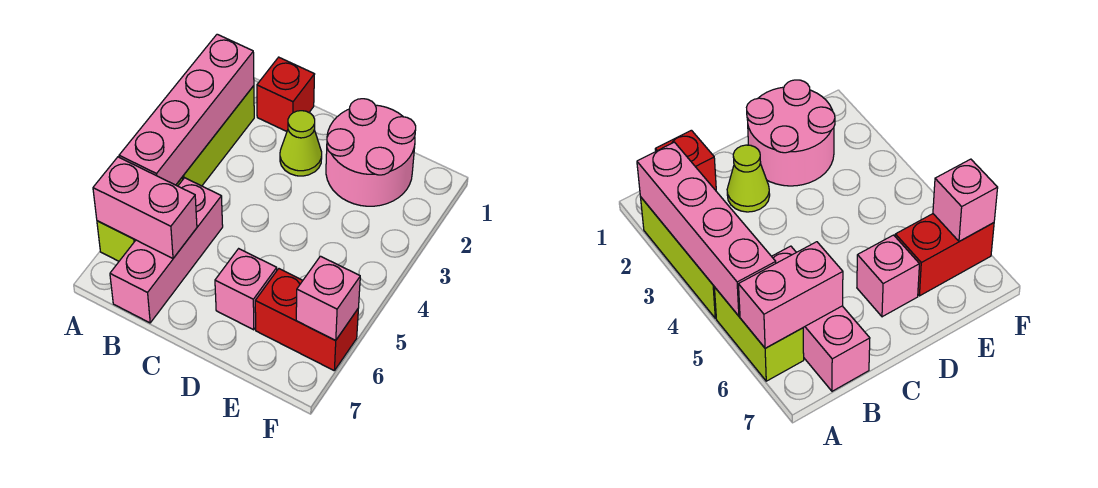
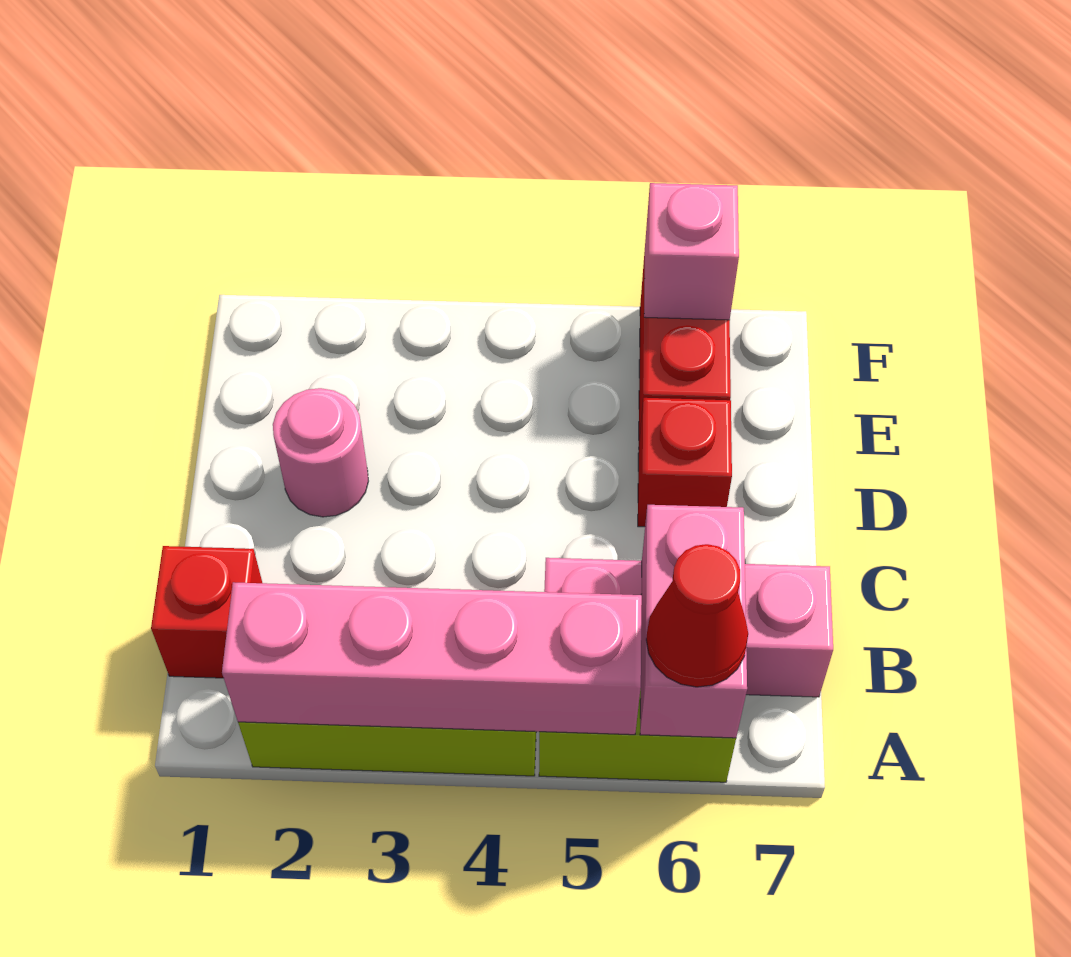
none -> red cone A6 level 3
lime cone C2 level 1 -> none
pink round brick D1:E2 level 1 -> pink round brick D2 level 1
pink brick D6 level 1 -> red brick D6 level 1

